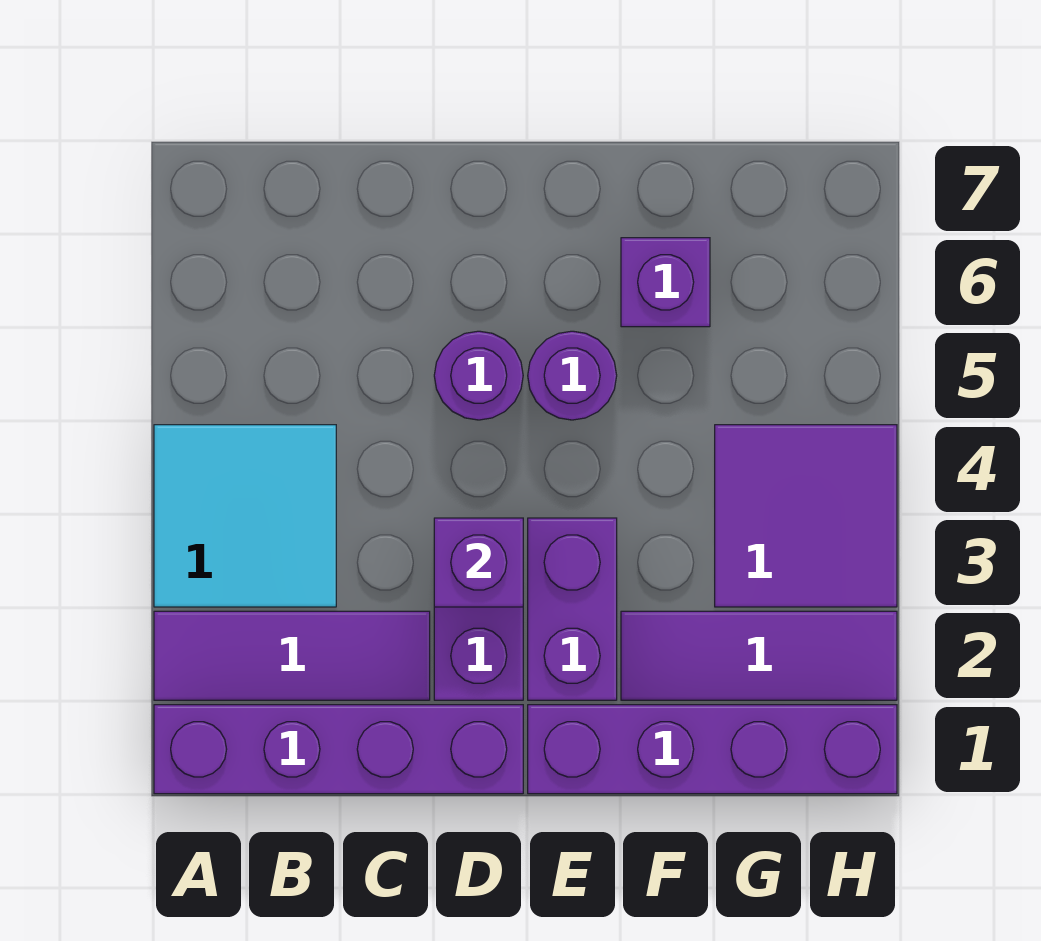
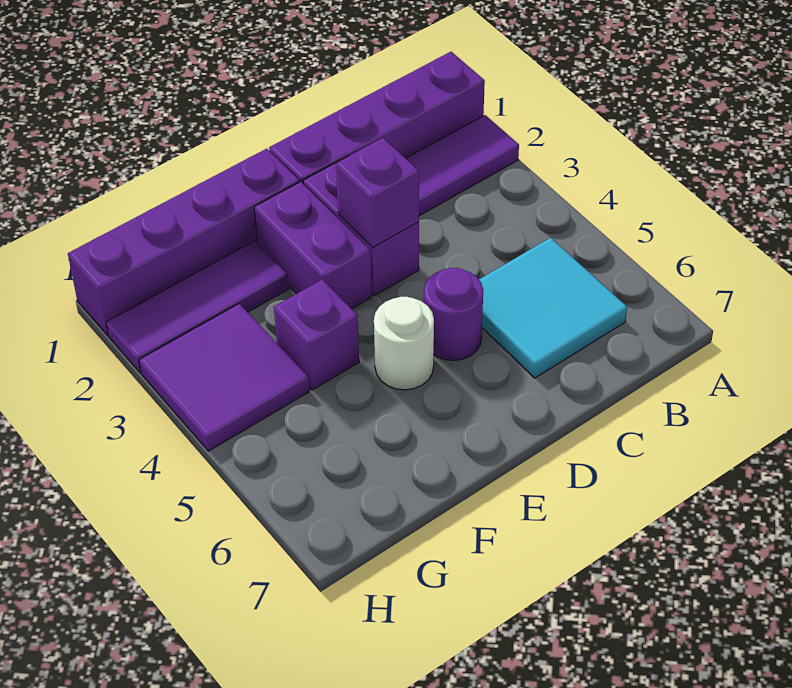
cyan tile A3:B4 level 1 -> cyan tile B5:C6 level 1
purple round brick E5 level 1 -> white round brick E5 level 1
purple brick F6 level 1 -> purple brick F4 level 1

